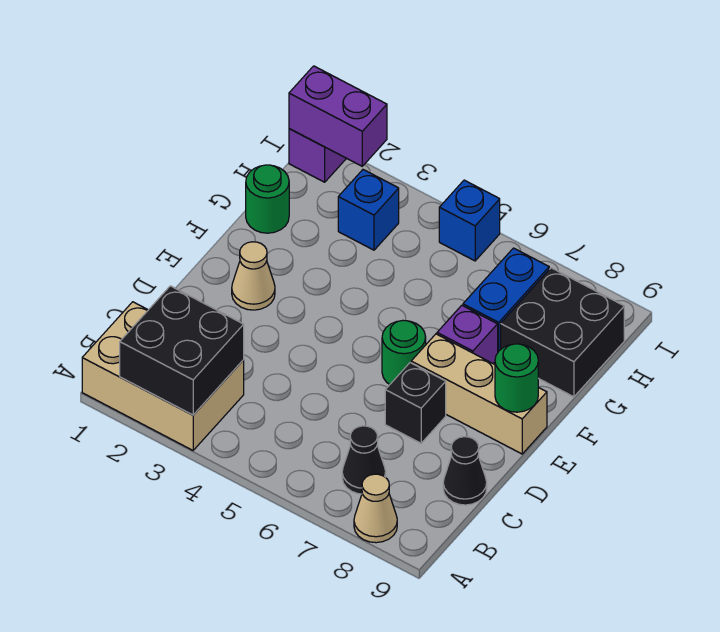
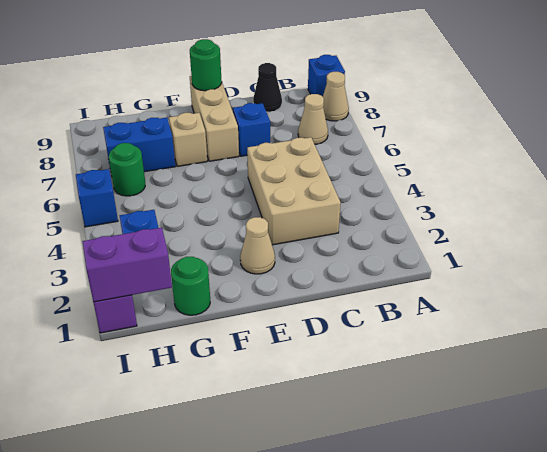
tan brick A1:B3 level 1 -> tan brick C3:D5 level 1
black brick A2:B3 level 2 -> none
none -> blue brick A9 level 1
black cone B7 level 1 -> tan cone B7 level 1
black brick D7 level 1 -> blue brick D7 level 1
green round brick E6 level 1 -> green round brick H6 level 1
purple brick F7 level 1 -> tan brick F7 level 1
black brick G8:H9 level 1 -> none
purple brick I1:I2 level 2 -> purple brick H1:I1 level 2

